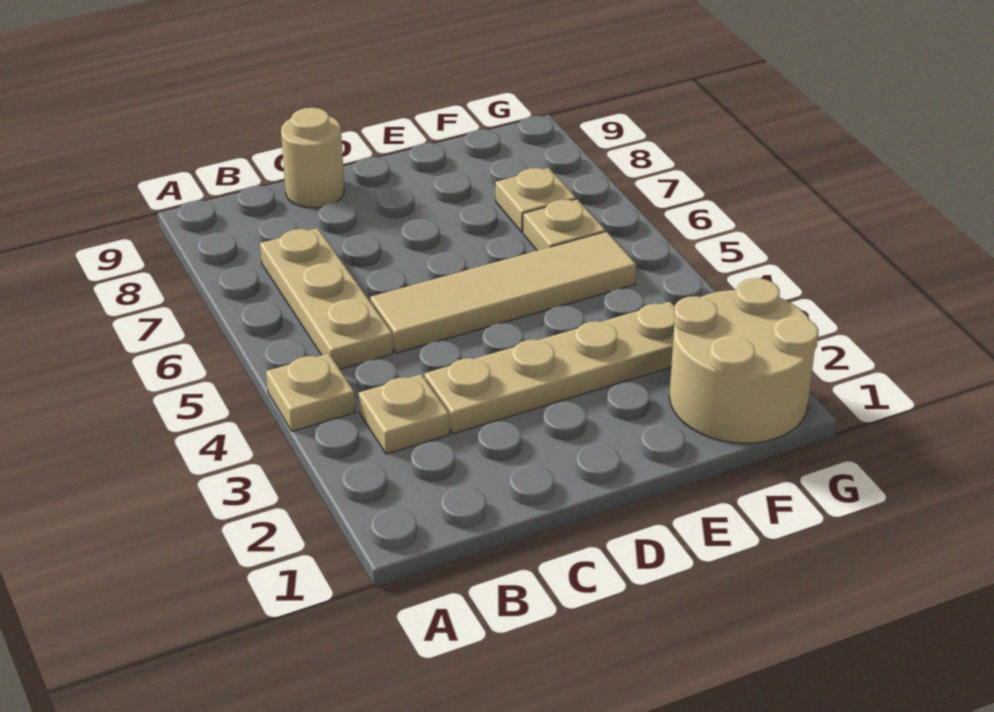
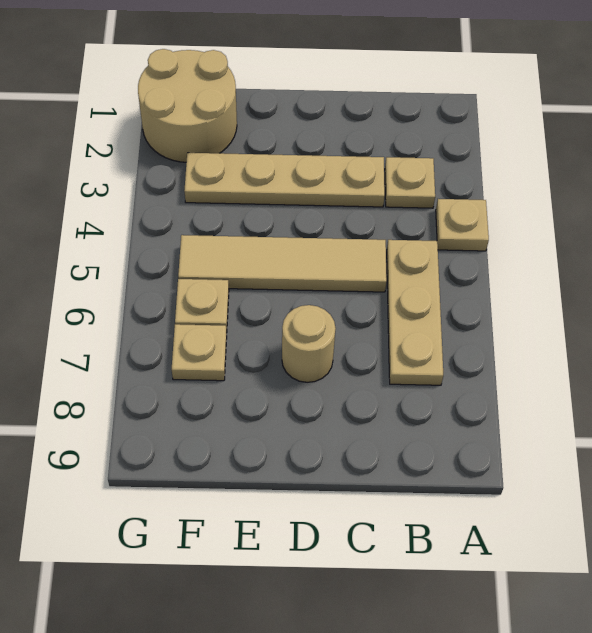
tan round brick C9 level 1 -> tan round brick D7 level 1

